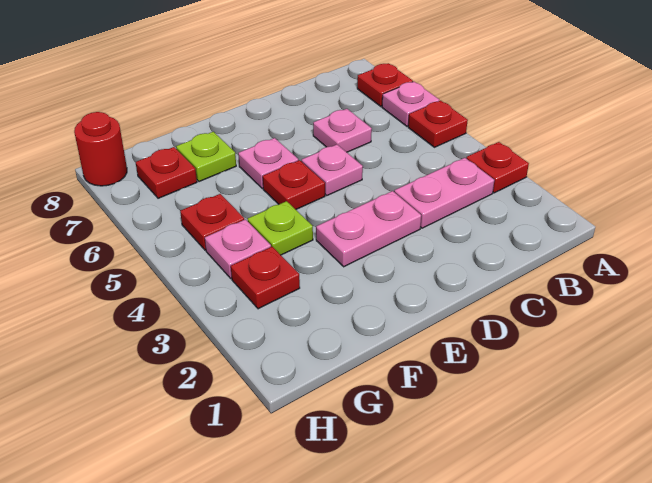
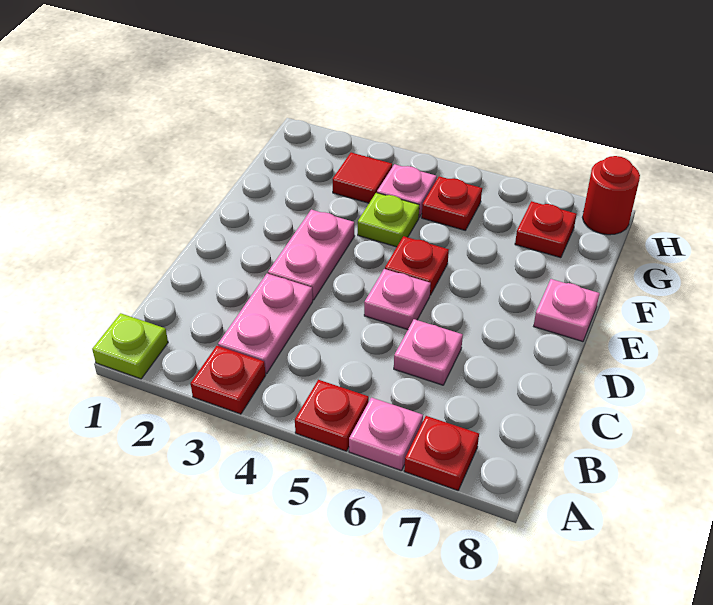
pink plate E6 level 1 -> pink plate E8 level 1
lime plate F7 level 1 -> lime plate A1 level 1
red plate G3 level 1 -> red tile G3 level 1

